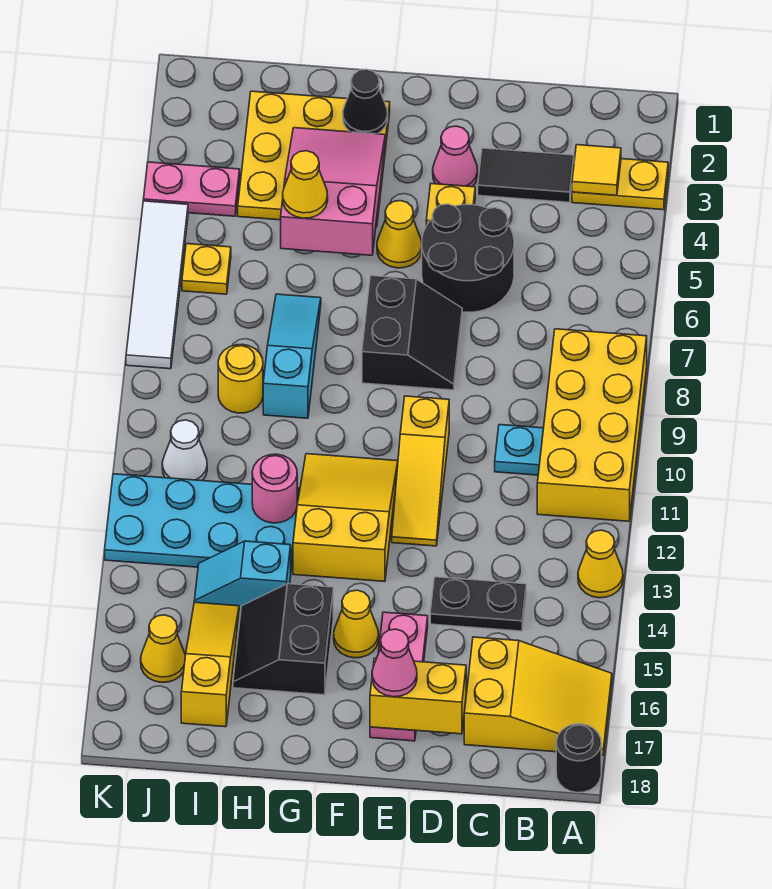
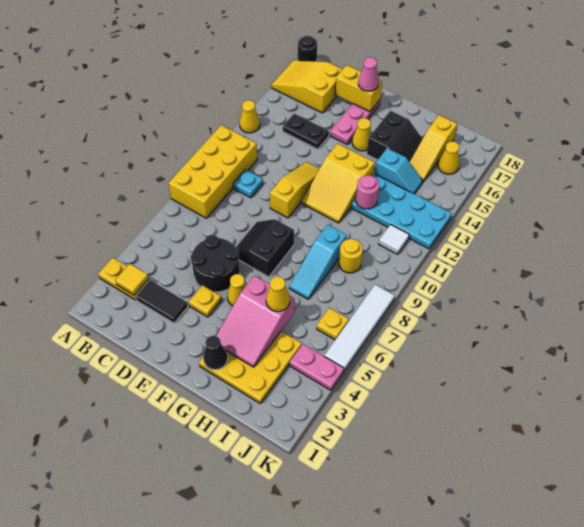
pink cone E3 level 1 -> none
white cone J11 level 1 -> white tile J11 level 1

